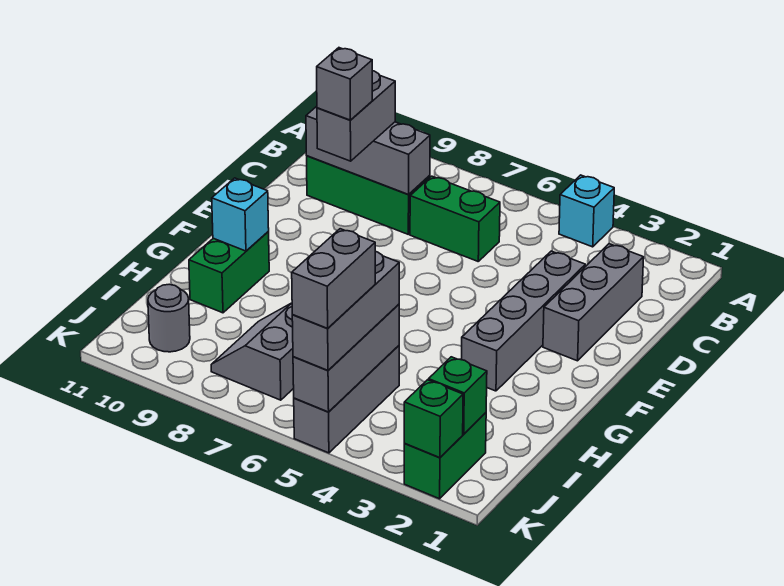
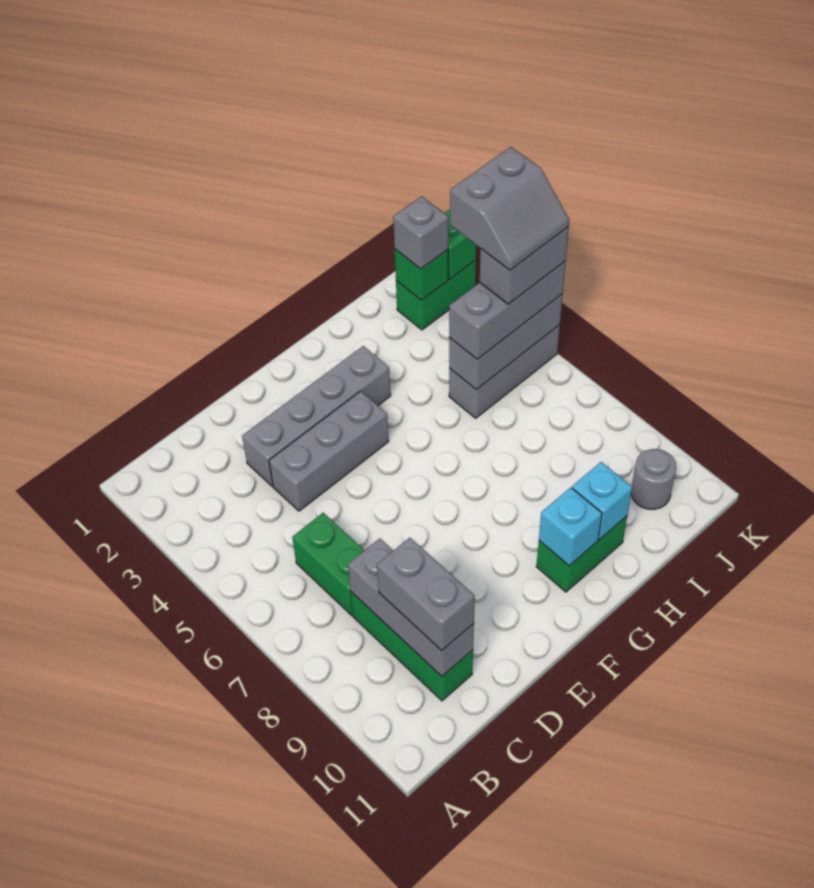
cyan brick A4 level 1 -> cyan brick H10 level 2
grey brick C2:E2 level 1 -> grey brick D4:F4 level 1
grey brick C9:D9 level 3 -> grey brick C9:C10 level 3
grey brick D9 level 4 -> grey brick J2 level 3
grey slope I7:J8 level 1 top 7 -> grey slope J4:K5 level 5 top 4

